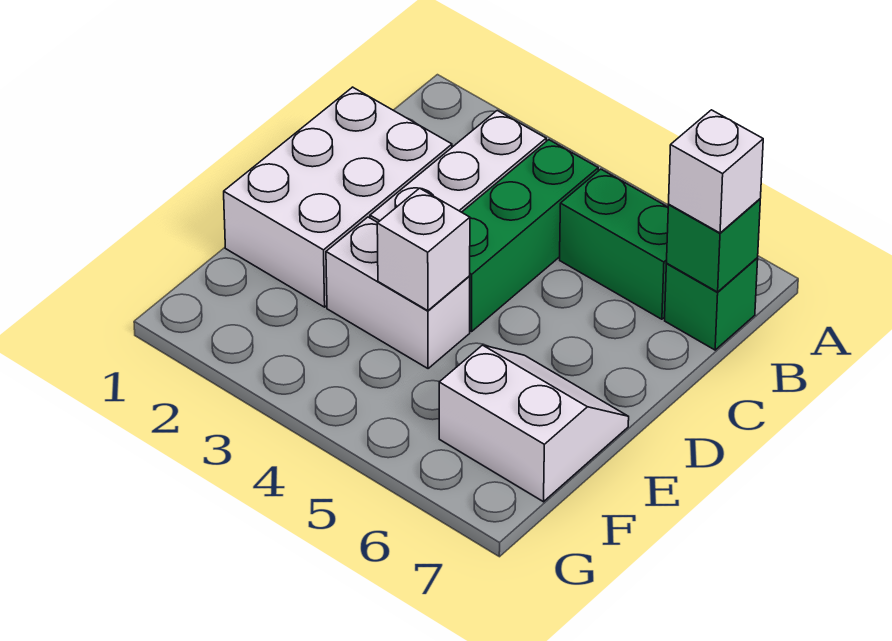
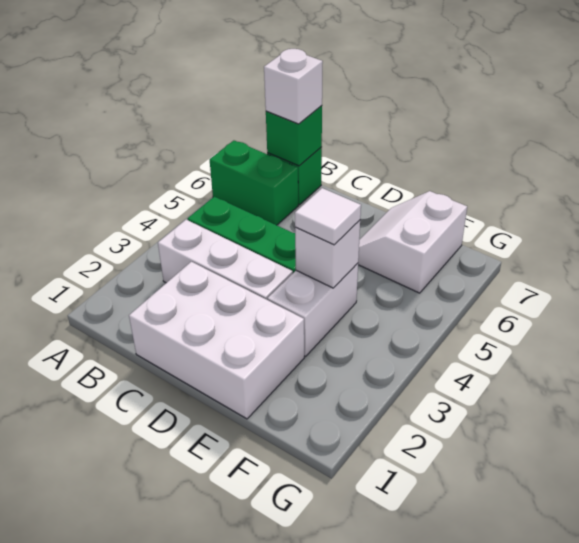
green brick B5:B6 level 1 -> green brick A6:B6 level 1
none -> white tile E4 level 3

